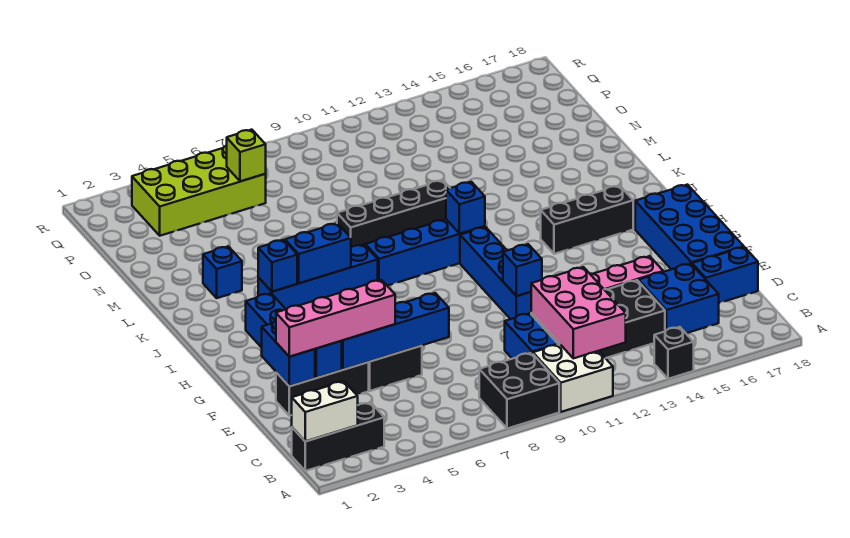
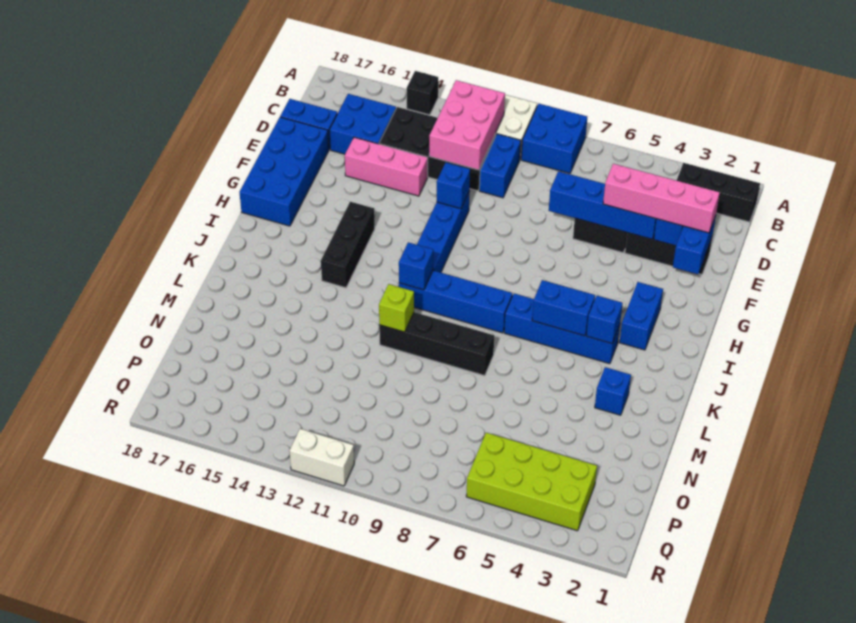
black brick A8:B9 level 1 -> blue brick A8:B9 level 1
white brick B1:B2 level 2 -> white brick R11:R12 level 1
black brick I14:I16 level 1 -> black brick H14:J14 level 1
lime brick P6 level 2 -> lime brick L11 level 2

